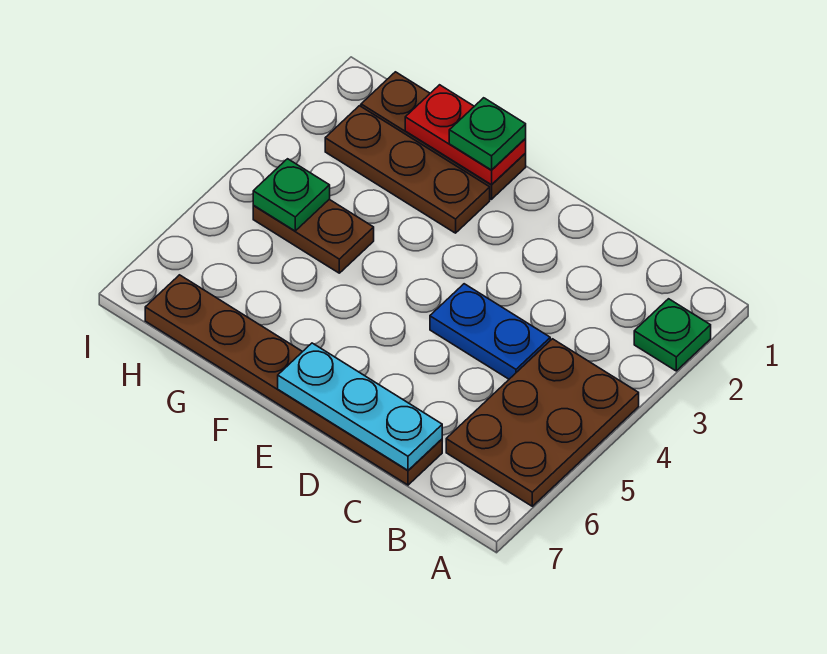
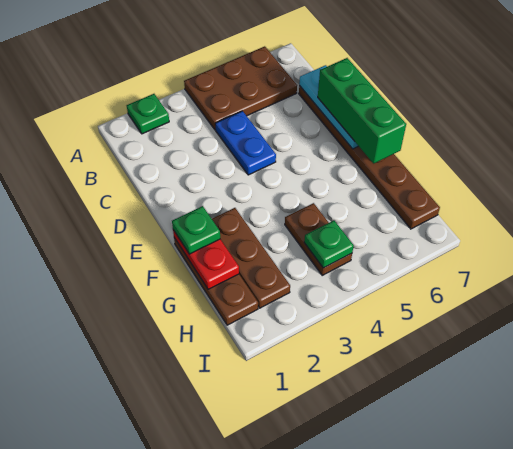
none -> green brick D7:F7 level 3

